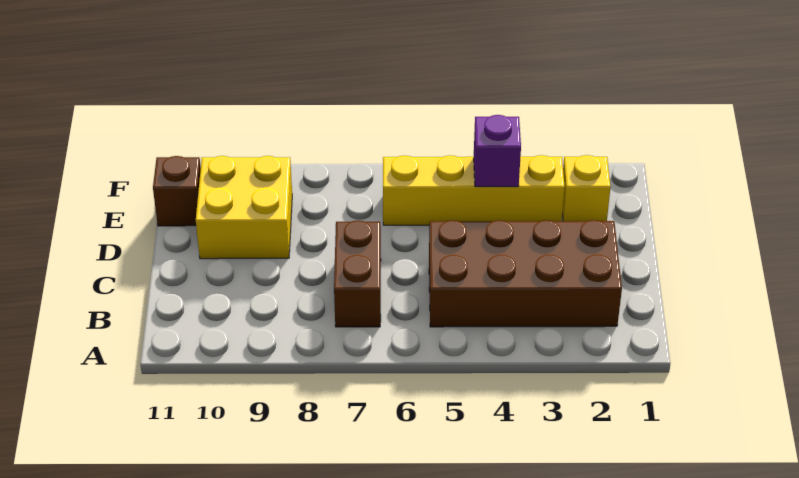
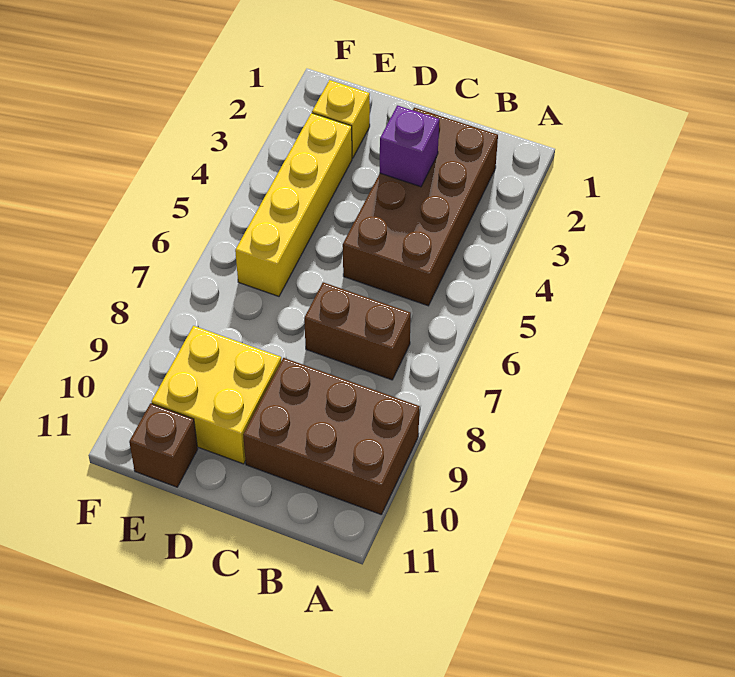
none -> brown brick A9:C10 level 1
purple brick E4 level 2 -> purple brick C3 level 2

